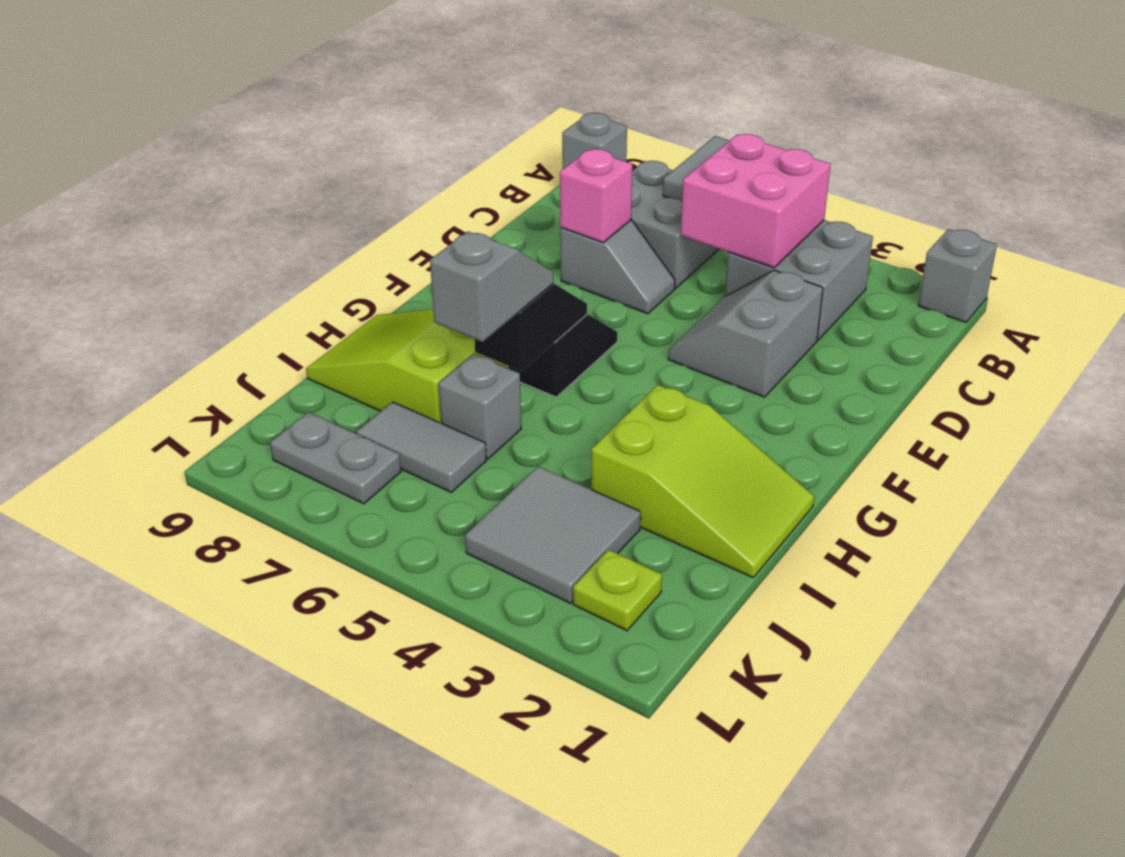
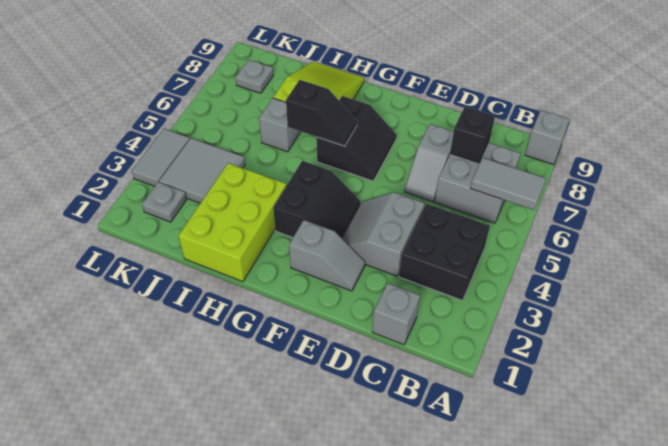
grey brick A1 level 1 -> grey brick C1 level 1
grey brick B3:C4 level 1 -> black brick B3:C4 level 1
pink brick B4:C5 level 2 -> none
none -> black brick C7 level 2
grey slope D3:E4 level 1 top 3 -> grey slope D3:E4 level 1 top D
pink brick D7 level 2 -> none
none -> black slope F3:G4 level 1 top G
lime slope H1:I3 level 1 top 3 -> lime brick H1:I3 level 1
grey slope H6:I6 level 3 top I -> grey slope E2:F2 level 1 top F
grey tile J6:J7 level 1 -> grey tile L3:L4 level 1
lime plate K2 level 1 -> grey plate K2 level 1
grey plate K7:K8 level 1 -> grey plate K8 level 1

